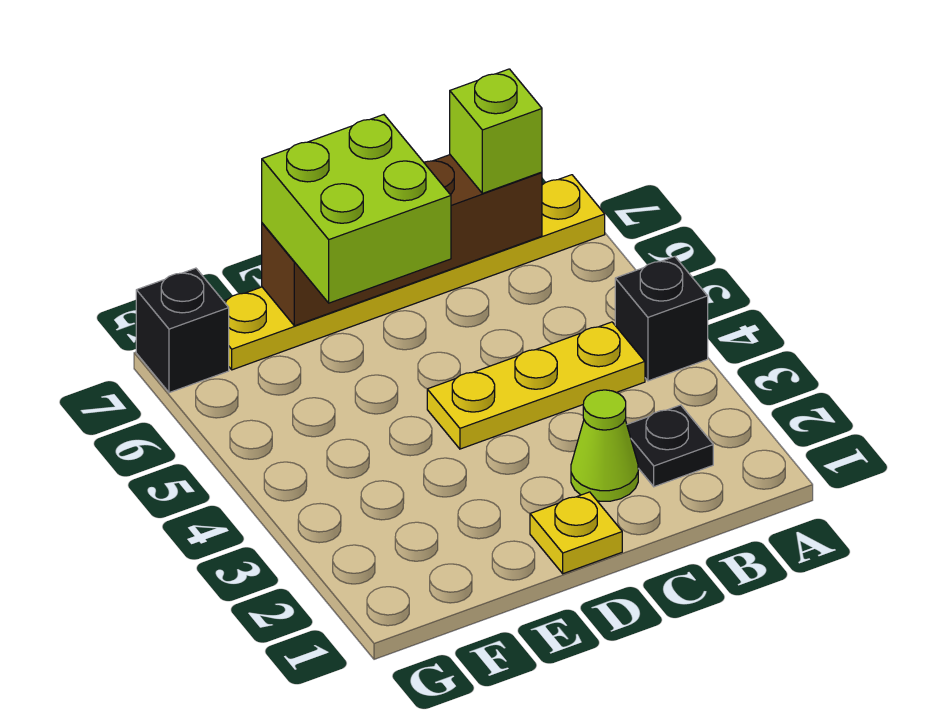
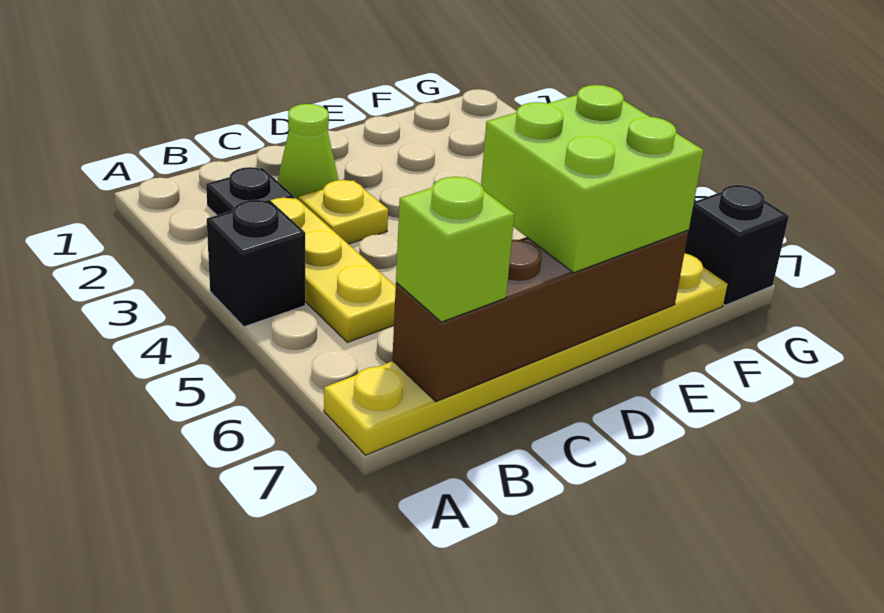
yellow plate B4:D4 level 1 -> yellow plate B3:B5 level 1
yellow plate D1 level 1 -> yellow plate C3 level 1

